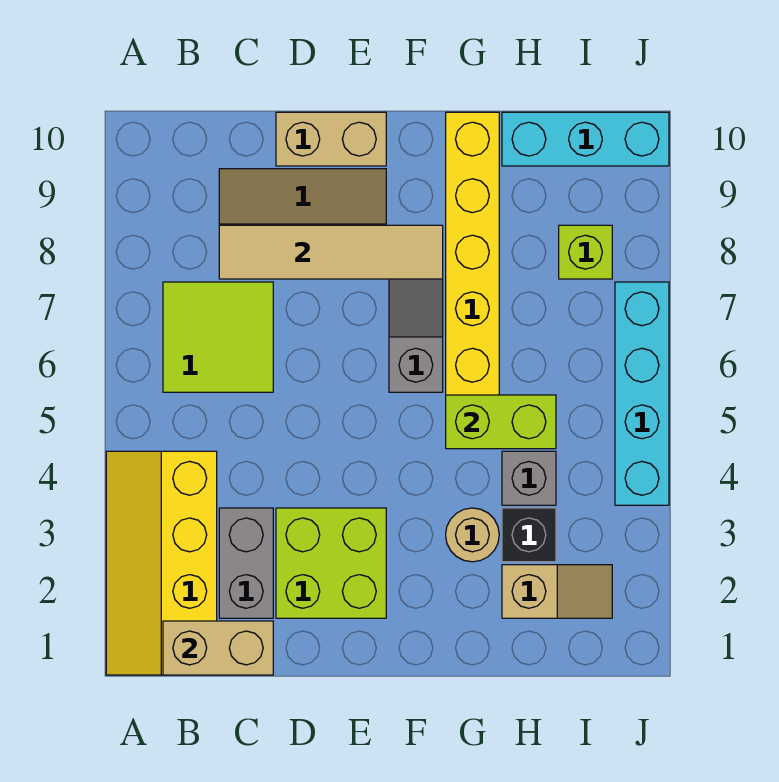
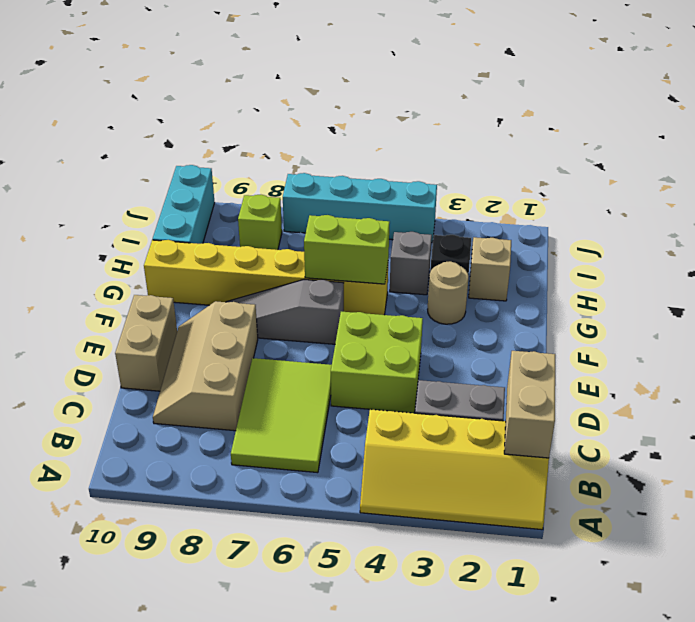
lime tile B6:C7 level 1 -> lime tile B6:D7 level 1
tan tile C8:F8 level 2 -> none
lime brick D2:E3 level 1 -> lime brick D4:E5 level 1
lime brick G5:H5 level 2 -> lime brick G5:G6 level 2

